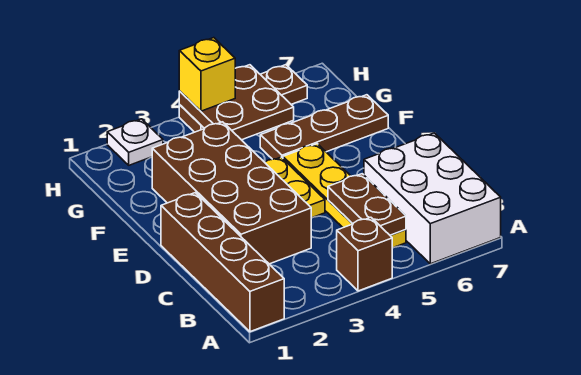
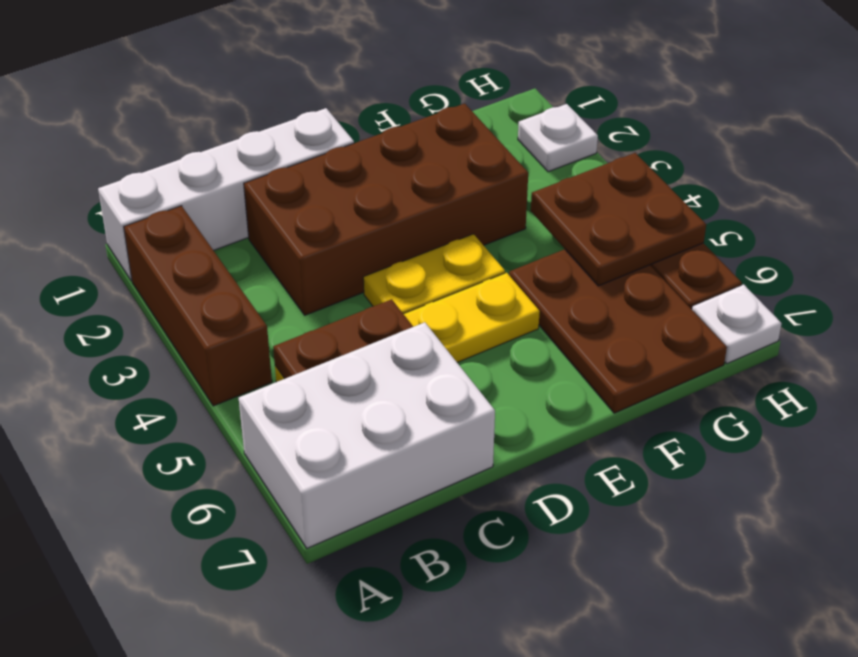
brown brick A1:D1 level 1 -> white brick A1:D1 level 1
brown brick A4 level 1 -> brown brick A2:A4 level 1
brown plate F5:F7 level 1 -> brown plate F5:G7 level 1
yellow brick H4 level 3 -> none
none -> white plate H7 level 1

